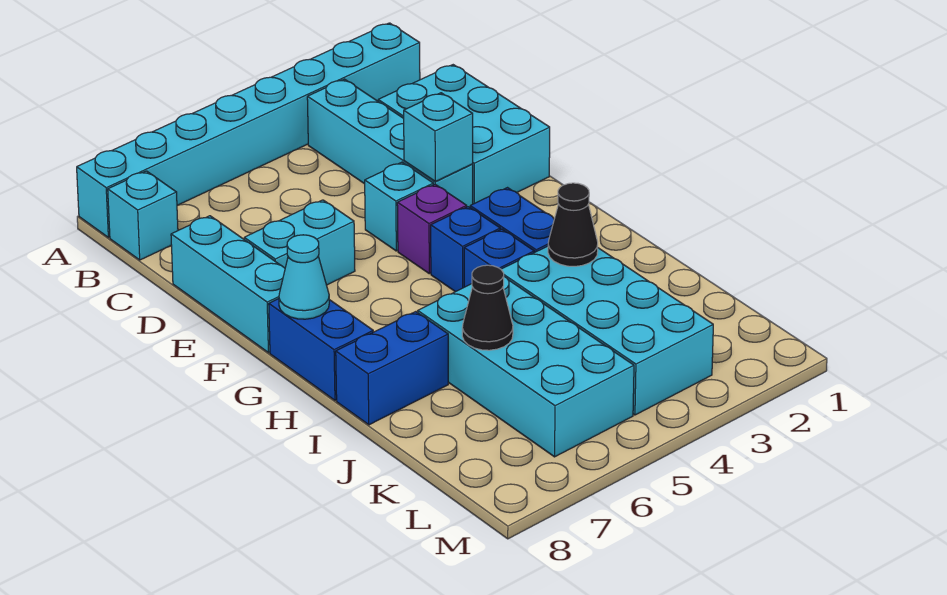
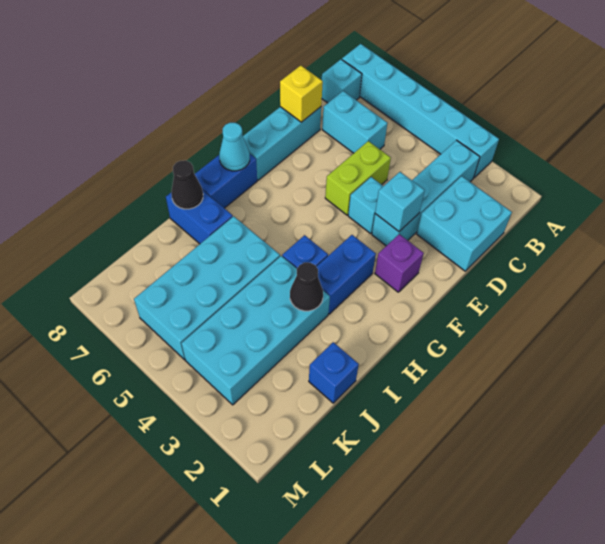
cyan brick A1:A8 level 1 -> cyan brick A3:A8 level 1
cyan brick C1:E2 level 1 -> cyan brick C1:D2 level 1
none -> lime brick D5:E5 level 1
none -> yellow brick D8 level 2
cyan brick E6:E7 level 1 -> cyan brick C6:C7 level 1
purple brick F4 level 1 -> purple brick F2 level 1
blue brick G4 level 1 -> blue brick J1 level 1
black cone J6 level 2 -> black cone I8 level 2

